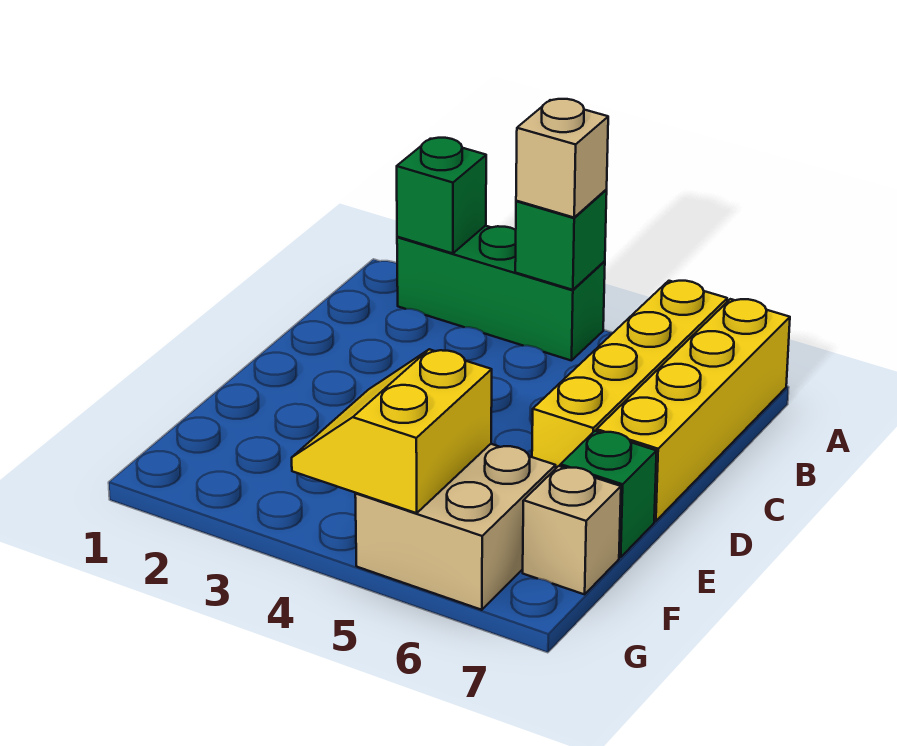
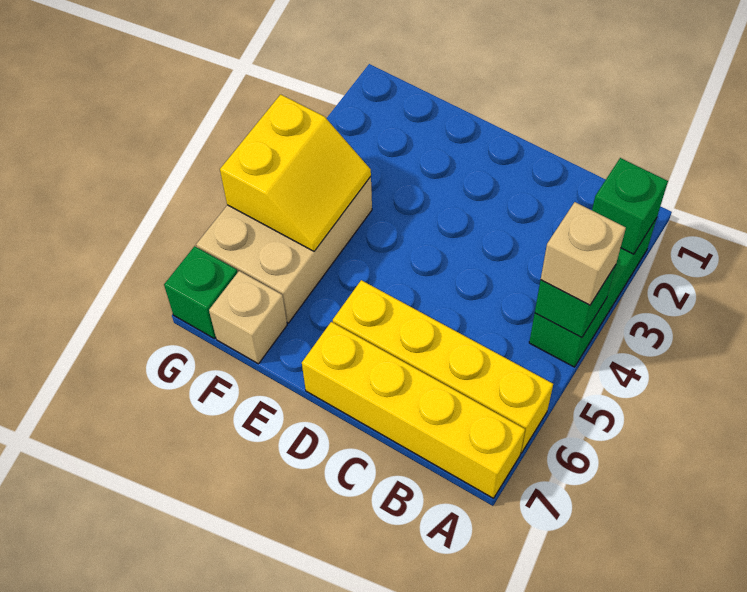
green brick E7 level 1 -> green brick G7 level 1
yellow slope F4:G5 level 2 top 5 -> yellow slope F4:G5 level 2 top G
tan brick F5:G6 level 1 -> tan brick F4:G6 level 1

